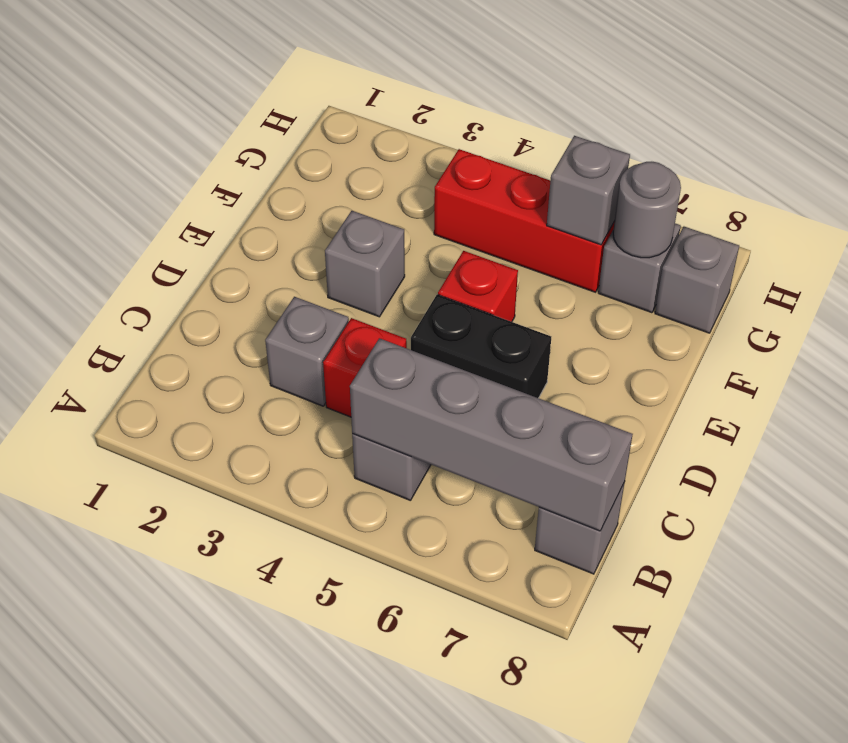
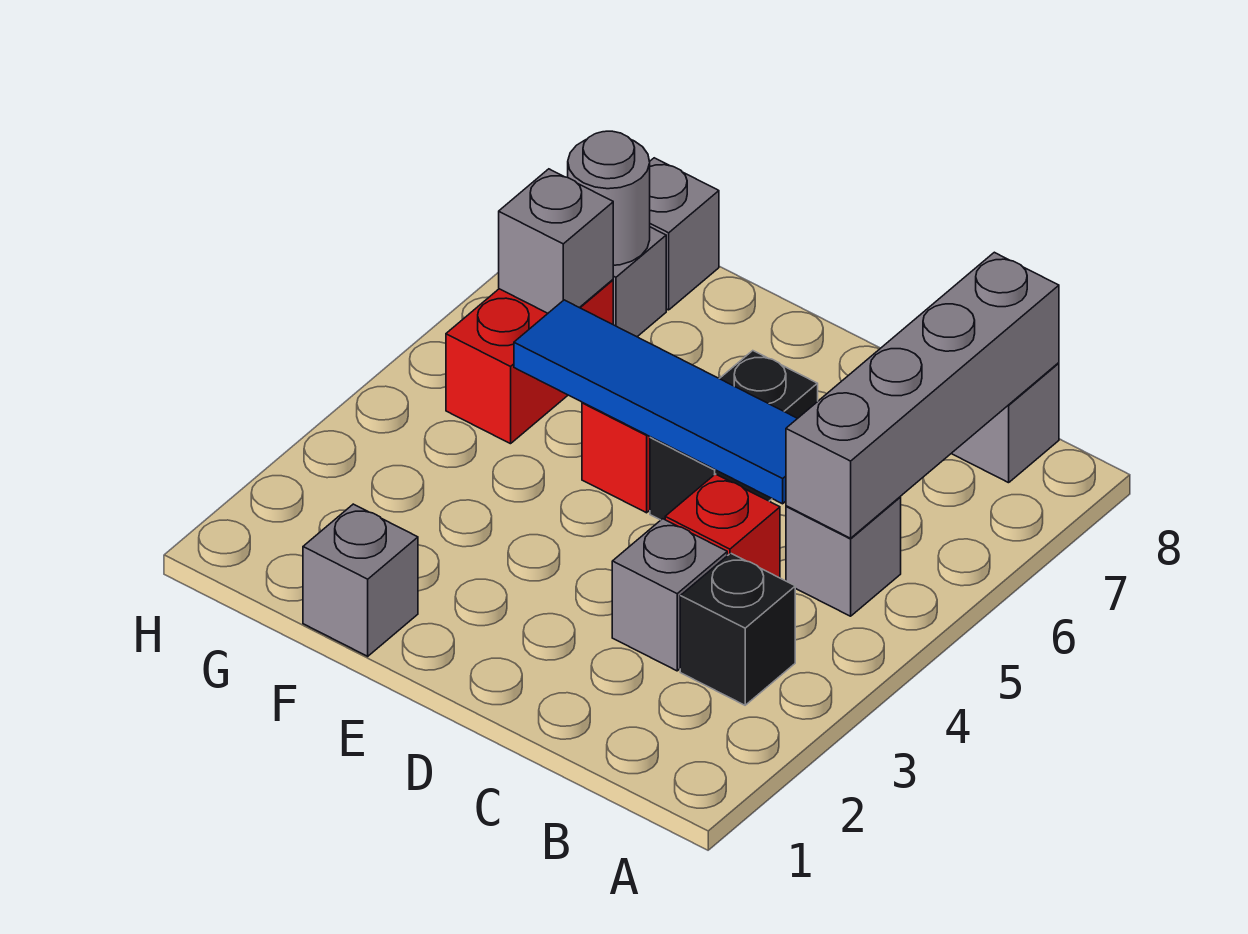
none -> black brick B3 level 1
none -> blue tile C5:F5 level 2
grey brick E3 level 1 -> grey brick F1 level 1
red brick G4:G6 level 1 -> red brick G5:G6 level 1

